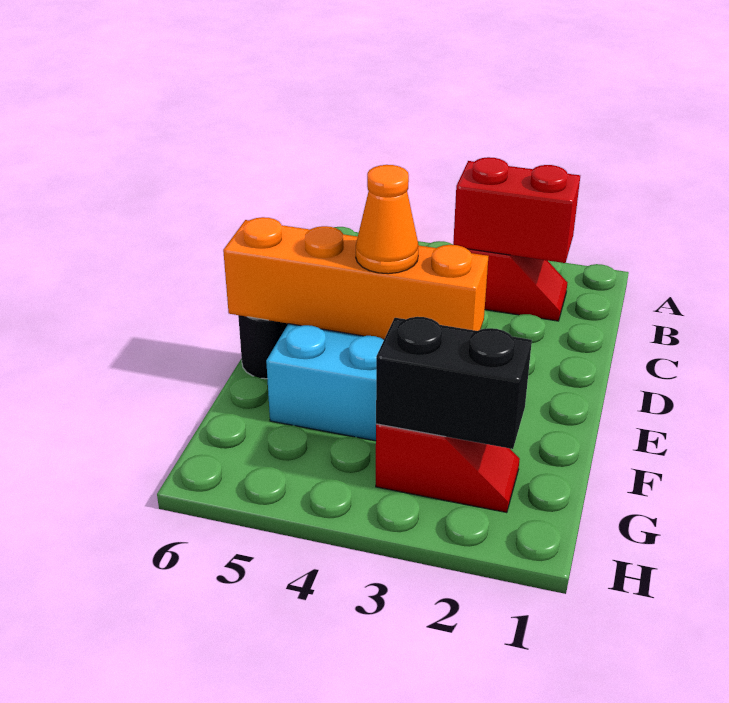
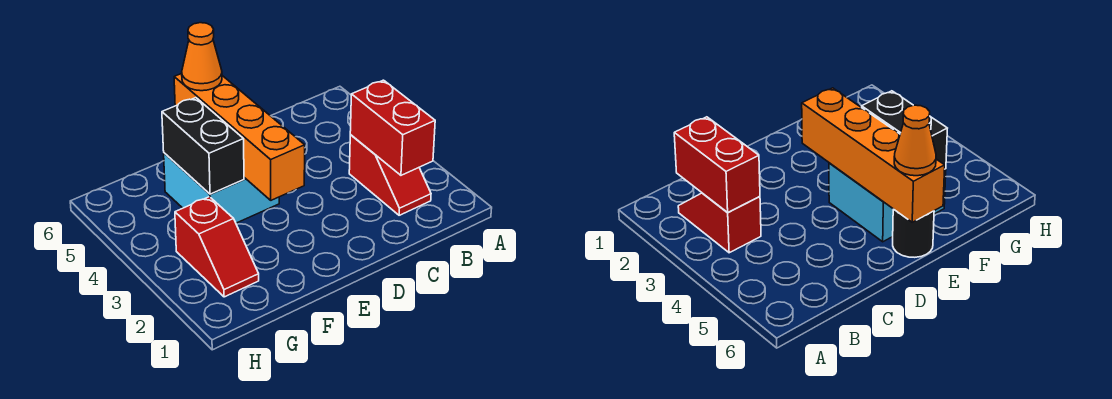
orange cone E4 level 3 -> orange cone E6 level 3
black brick G2:G3 level 2 -> black brick F4:F5 level 2

